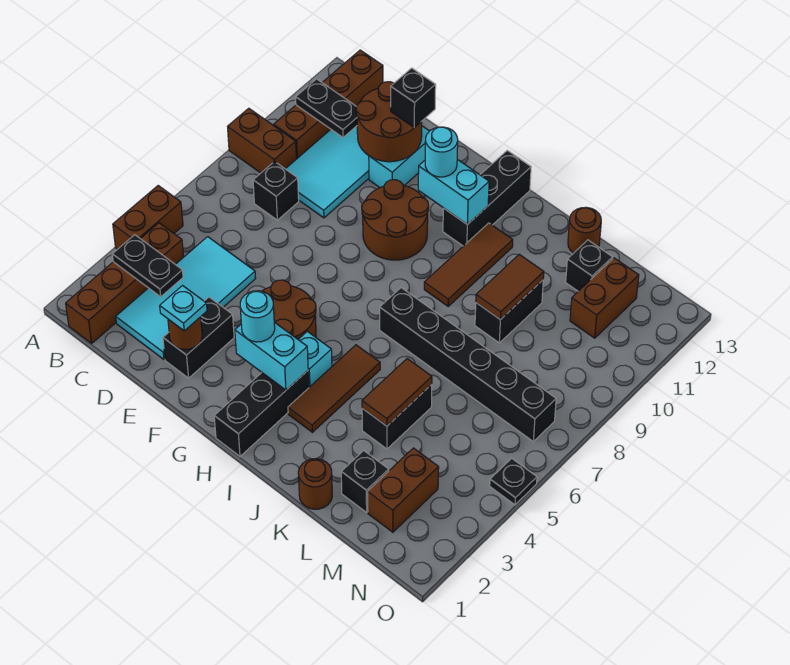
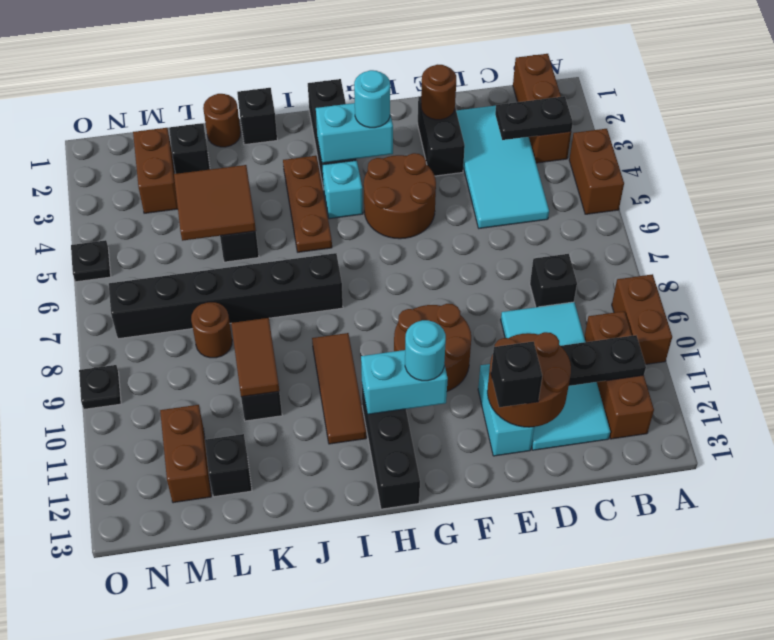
brown brick A9:B9 level 1 -> brown brick A9:A10 level 1
brown brick B1:B4 level 1 -> brown brick B1:B3 level 1
brown brick B10:B13 level 1 -> brown brick B10:B12 level 1
cyan plate E2 level 3 -> none
brown tile I3:I5 level 1 -> brown plate I3:I5 level 1
none -> black brick J1 level 1
brown tile K4:K5 level 2 -> brown tile K4:L5 level 2
brown round brick K13 level 1 -> brown round brick L8 level 1
none -> black plate O9 level 1

